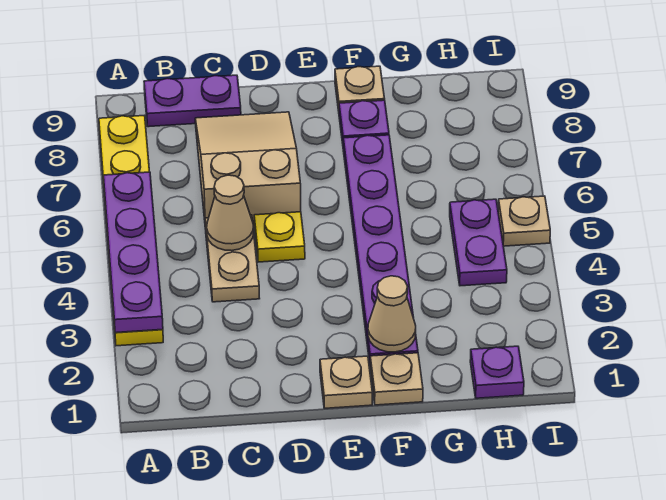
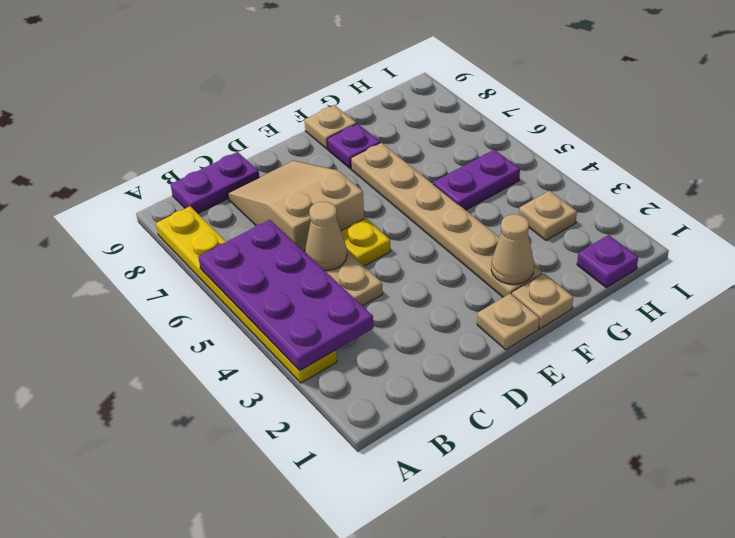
purple plate A3:A6 level 2 -> purple plate A3:B6 level 2
purple plate F2:F7 level 1 -> tan plate F2:F7 level 1
purple plate H4:H5 level 1 -> purple plate G5:H5 level 1
tan plate I5 level 1 -> tan plate H3 level 1

